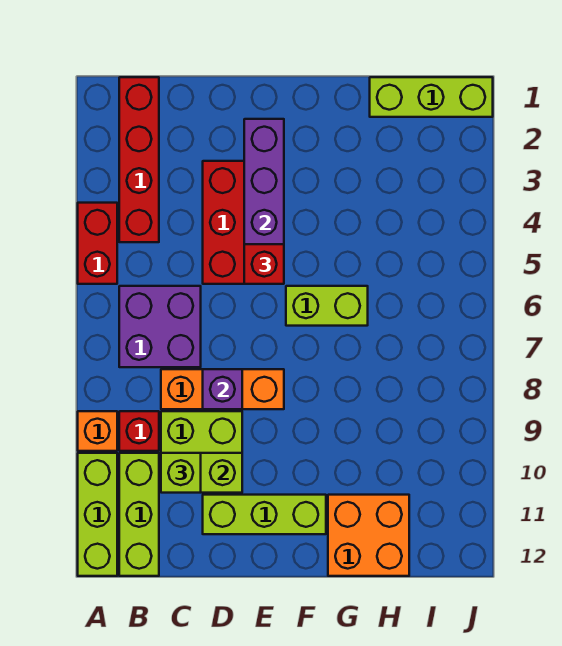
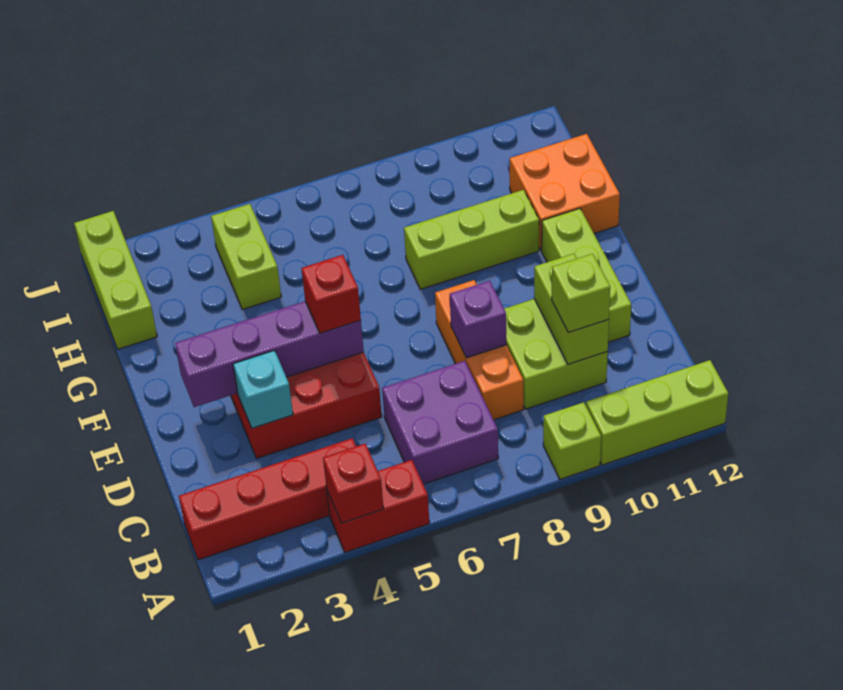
orange brick A9 level 1 -> lime brick A9 level 1
red brick B9 level 1 -> red brick A4 level 2
lime brick B10:B12 level 1 -> lime brick G8:G10 level 1
none -> cyan brick D3 level 2
lime brick F6:G6 level 1 -> lime brick H4:I4 level 1

